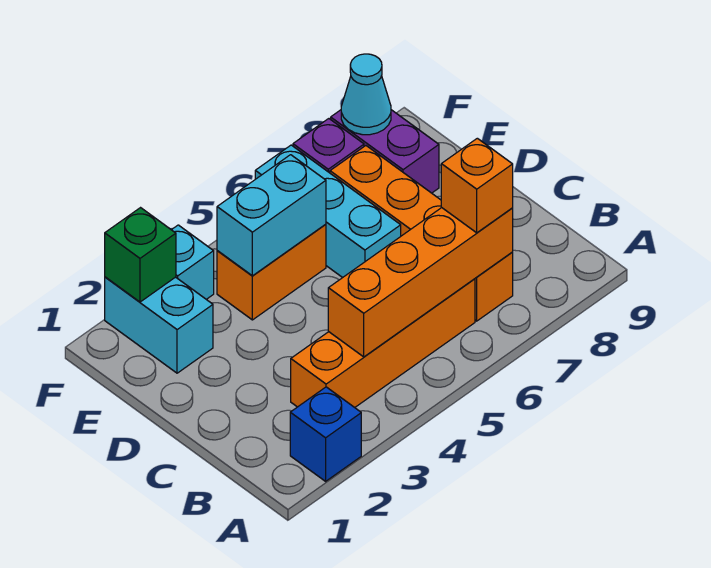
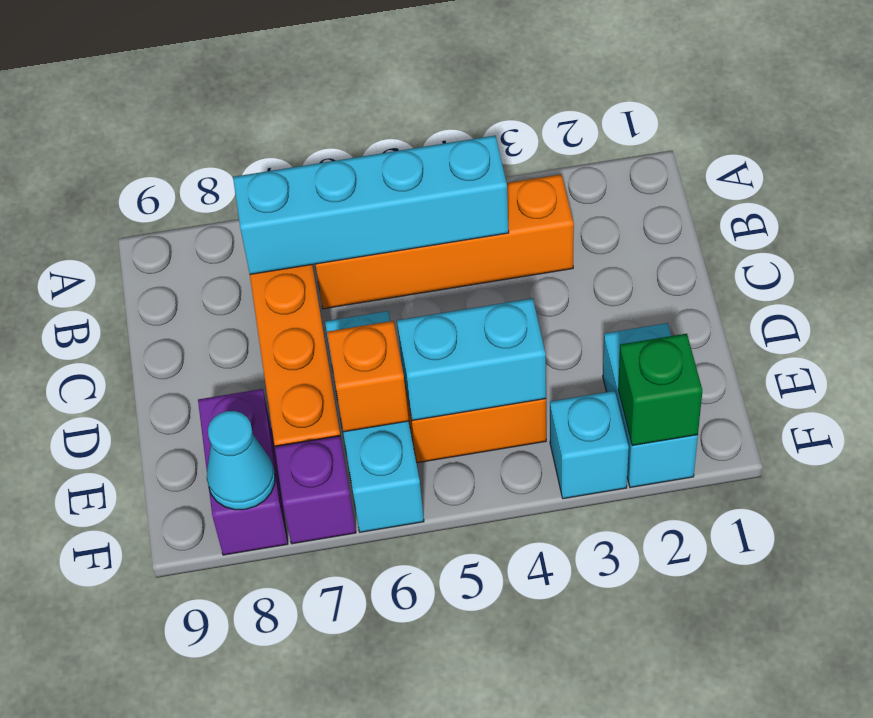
blue brick A2 level 1 -> none
orange brick B4:B7 level 2 -> cyan brick B4:B7 level 2
orange brick B7 level 3 -> orange brick E6 level 2

